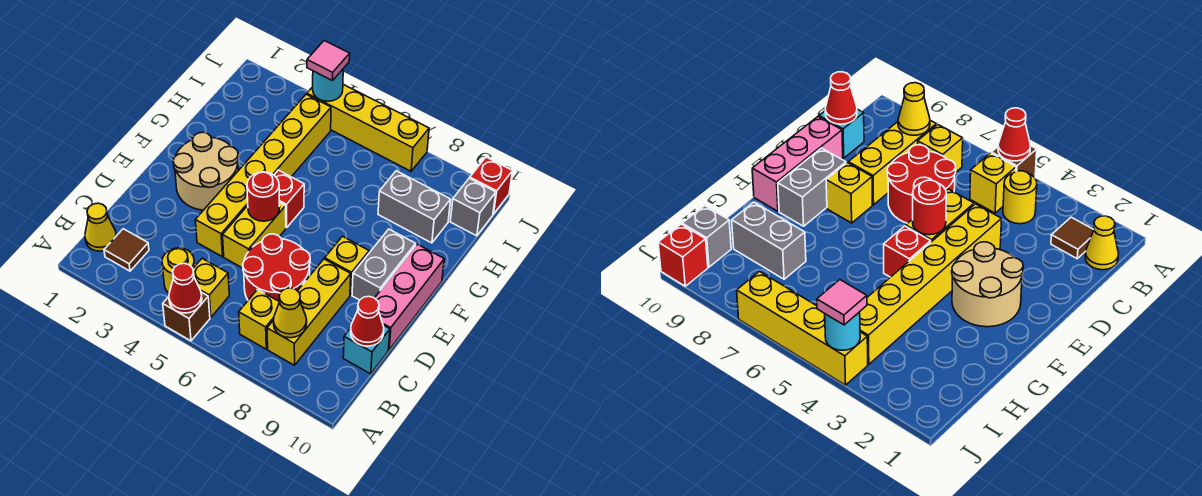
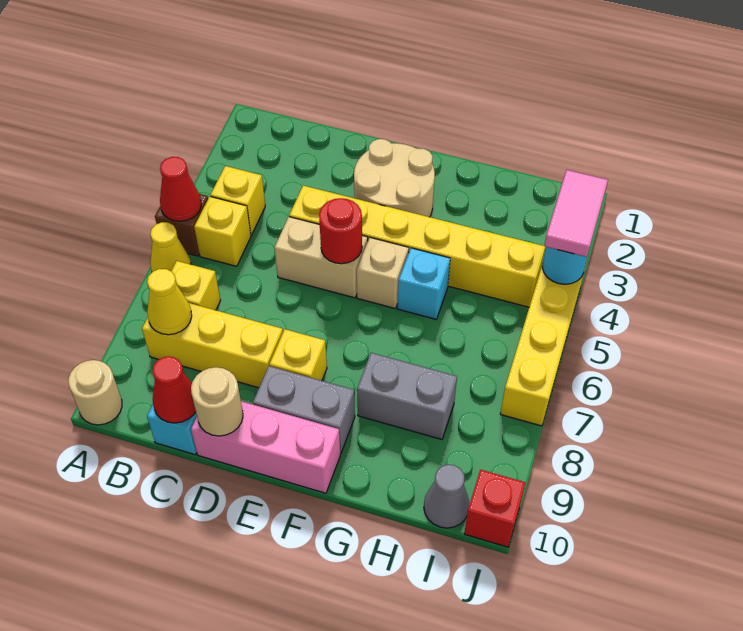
none -> tan round brick A10 level 1
yellow cone B1 level 1 -> yellow cone A6 level 1
brown tile B2 level 1 -> none
yellow round brick B4 level 1 -> yellow brick B4 level 1
red round brick C6:D7 level 1 -> none
yellow brick D5:E5 level 1 -> tan brick D5:E5 level 1
none -> tan round brick D10 level 2
red brick F5 level 1 -> tan brick F5 level 1
none -> cyan brick G5 level 1
grey brick H8:H9 level 1 -> grey brick G8:H8 level 1
grey brick I10 level 1 -> grey cone I10 level 1
pink tile J4 level 3 -> pink tile J3:J4 level 3

